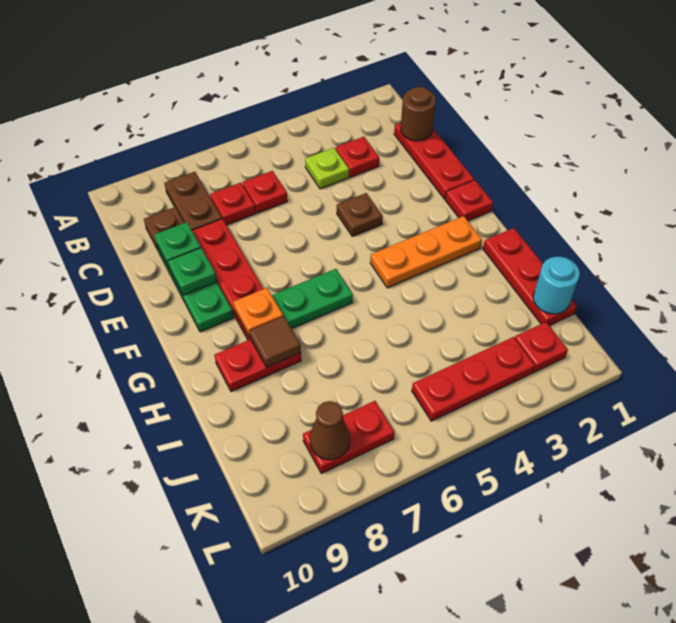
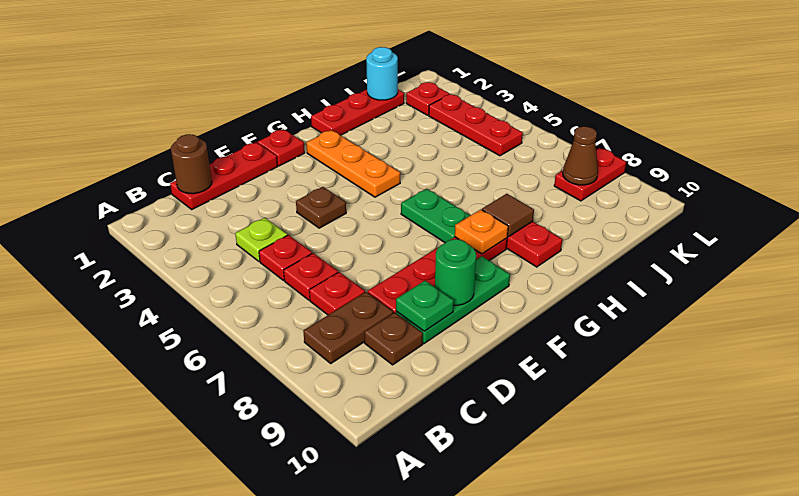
red plate C3 level 1 -> red plate C5 level 1
green plate E9 level 2 -> green round brick E9 level 2
red plate K7:K8 level 1 -> red plate K8:L8 level 1

